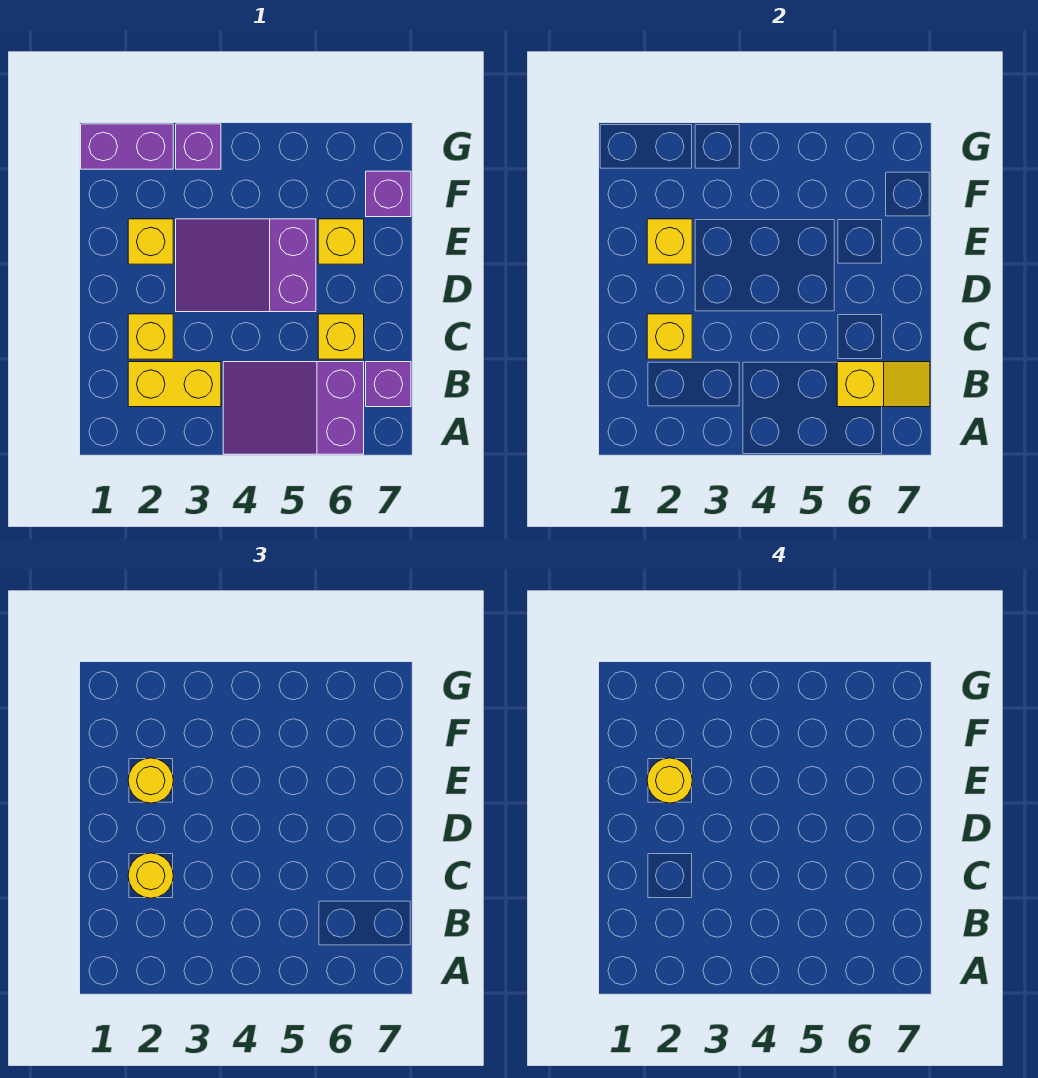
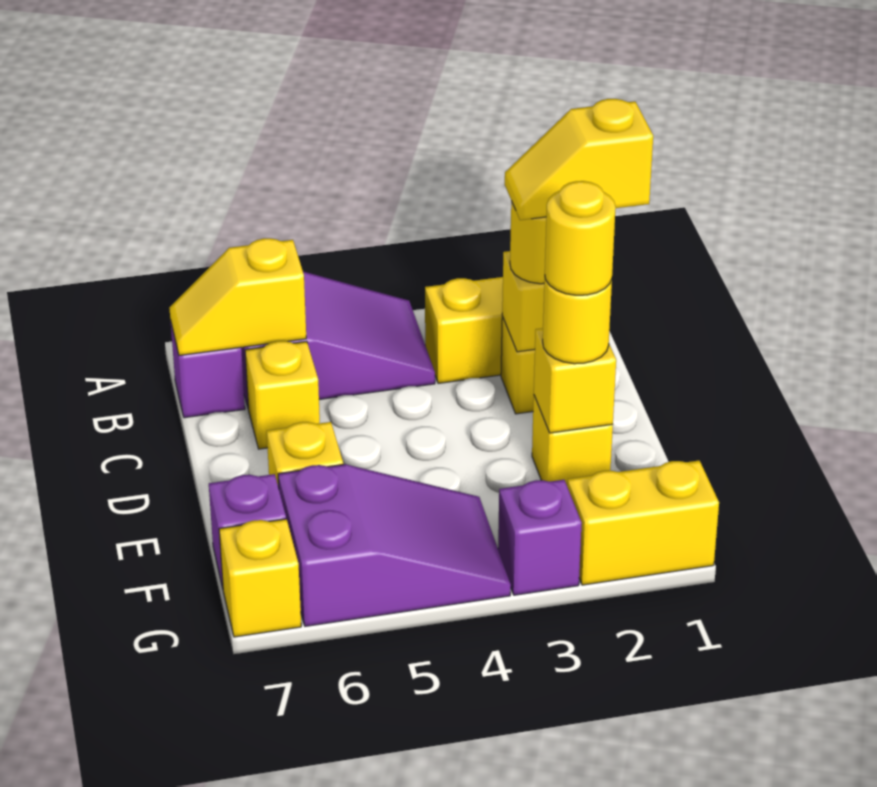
none -> yellow slope C1:C2 level 4 top 1
purple slope D3:E5 level 1 top 5 -> purple slope F4:G6 level 1 top 6
purple brick G1:G2 level 1 -> yellow brick G1:G2 level 1
none -> yellow brick G7 level 1

